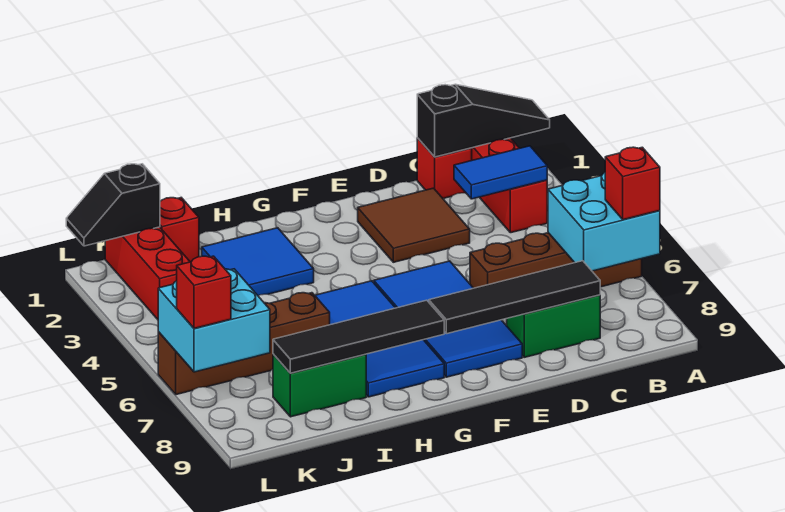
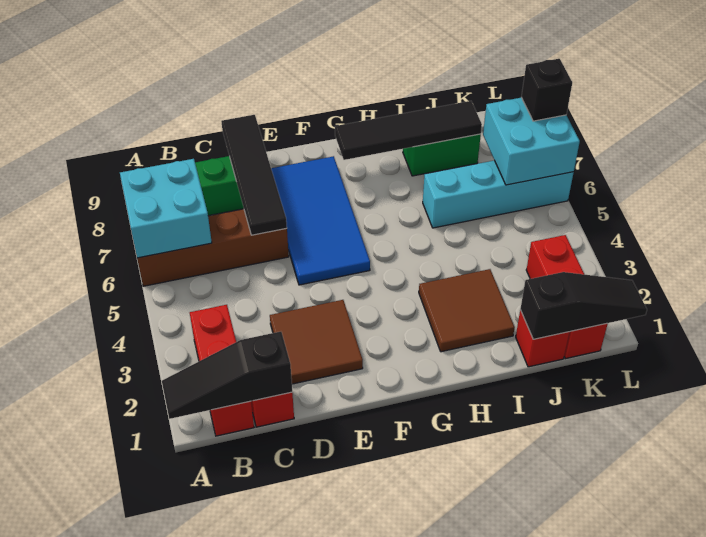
red brick A7 level 3 -> none
blue tile B3:C3 level 2 -> none
black tile C8:F8 level 2 -> black tile D6:D9 level 2
blue tile G5:H8 level 1 -> none
blue tile H2:I3 level 1 -> brown tile H2:I3 level 1
brown brick I6:L6 level 1 -> cyan brick I6:L6 level 1
black slope K1:L1 level 2 top K -> black slope J1:L1 level 2 top J
red brick L7 level 3 -> black brick L7 level 3

